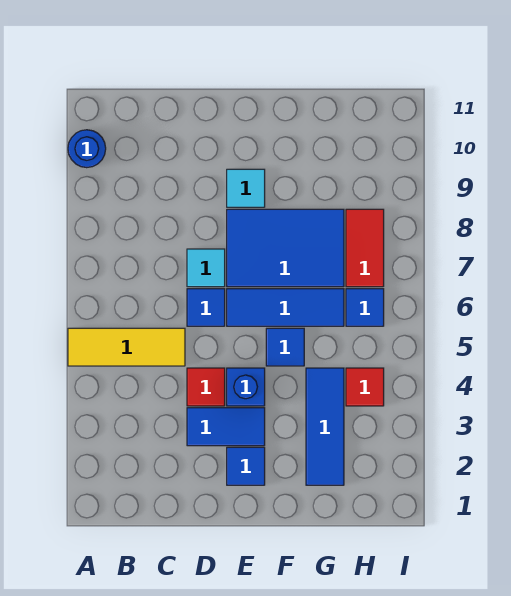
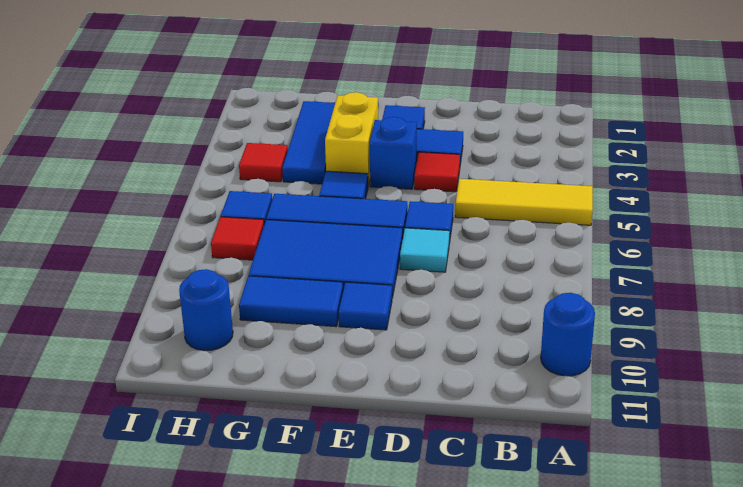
cyan tile E9 level 1 -> blue tile E9 level 1
none -> yellow brick F3:F4 level 1
none -> blue tile F9:G9 level 1
red tile H7:H8 level 1 -> red tile H7 level 1
none -> blue round brick H10 level 1

